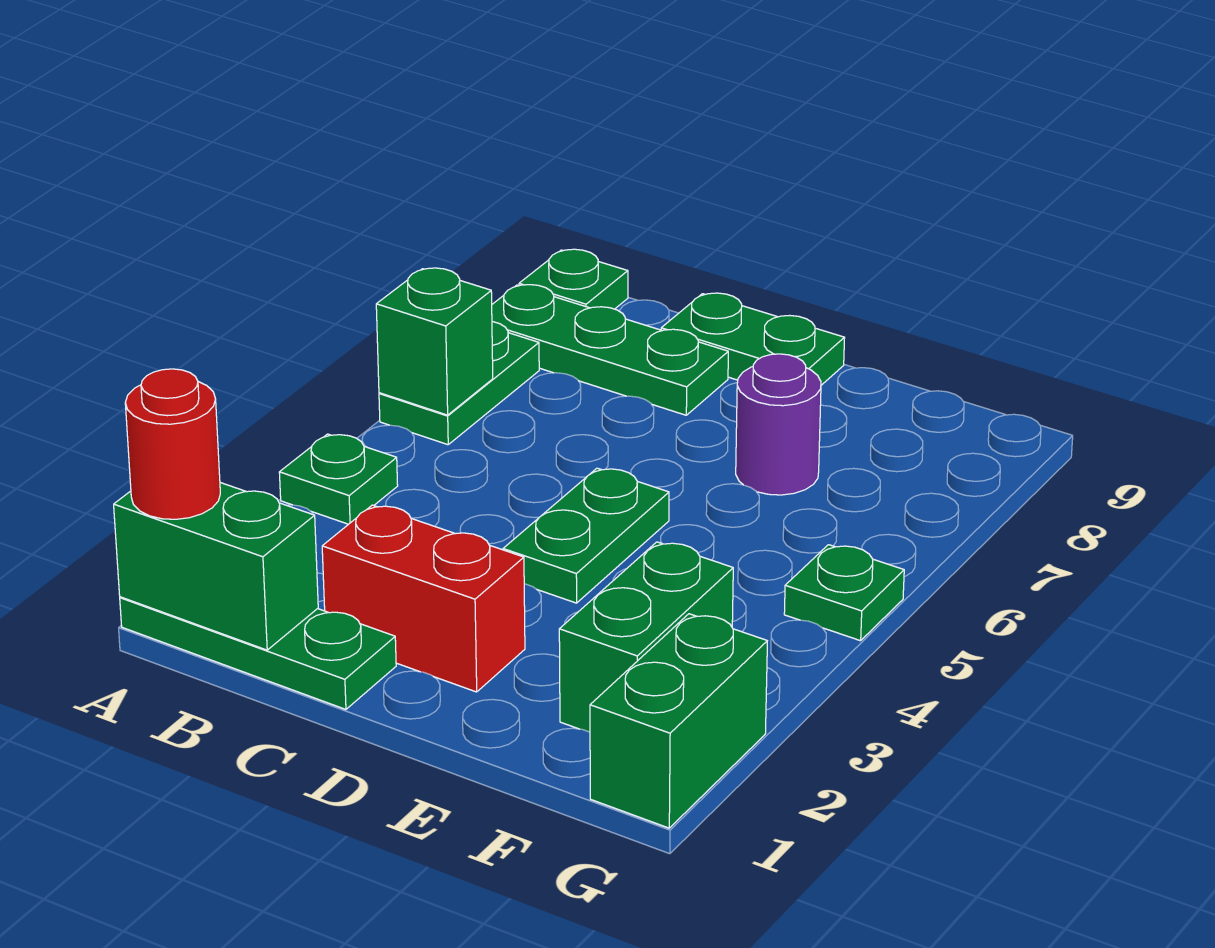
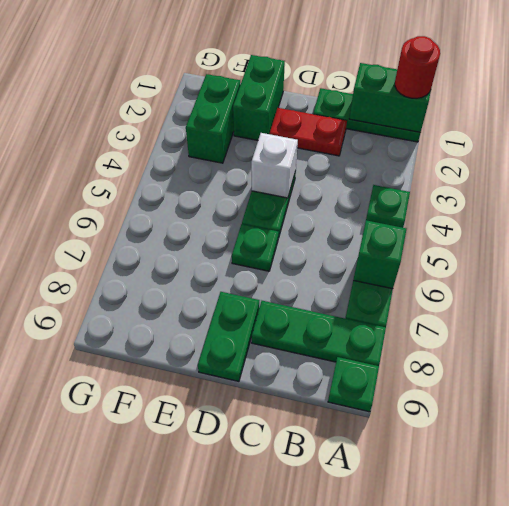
red brick C2:D2 level 1 -> red plate C2:D2 level 1
green plate C9:D9 level 1 -> green plate D8:D9 level 1
none -> white brick D4 level 2
purple round brick E7 level 1 -> none
green brick G1:G2 level 1 -> green brick E1:E2 level 1
green plate G5 level 1 -> green plate D6 level 1

